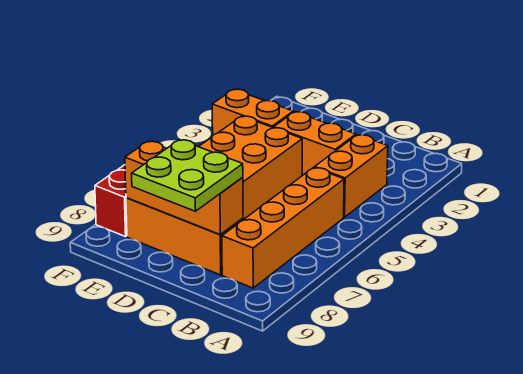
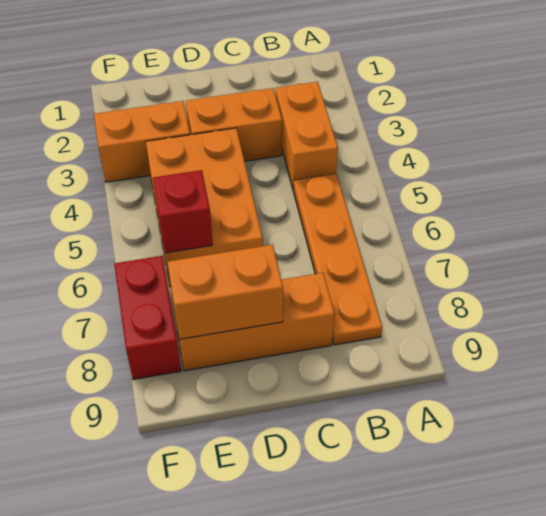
orange brick B5:B8 level 1 -> orange plate B5:B8 level 1
orange brick C8:E8 level 2 -> orange brick D8:E8 level 2
lime plate C8:D9 level 3 -> none
none -> red brick E6 level 2

